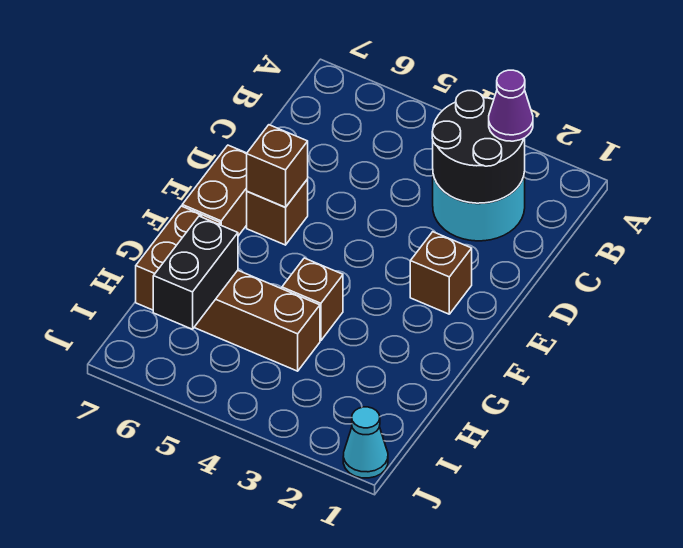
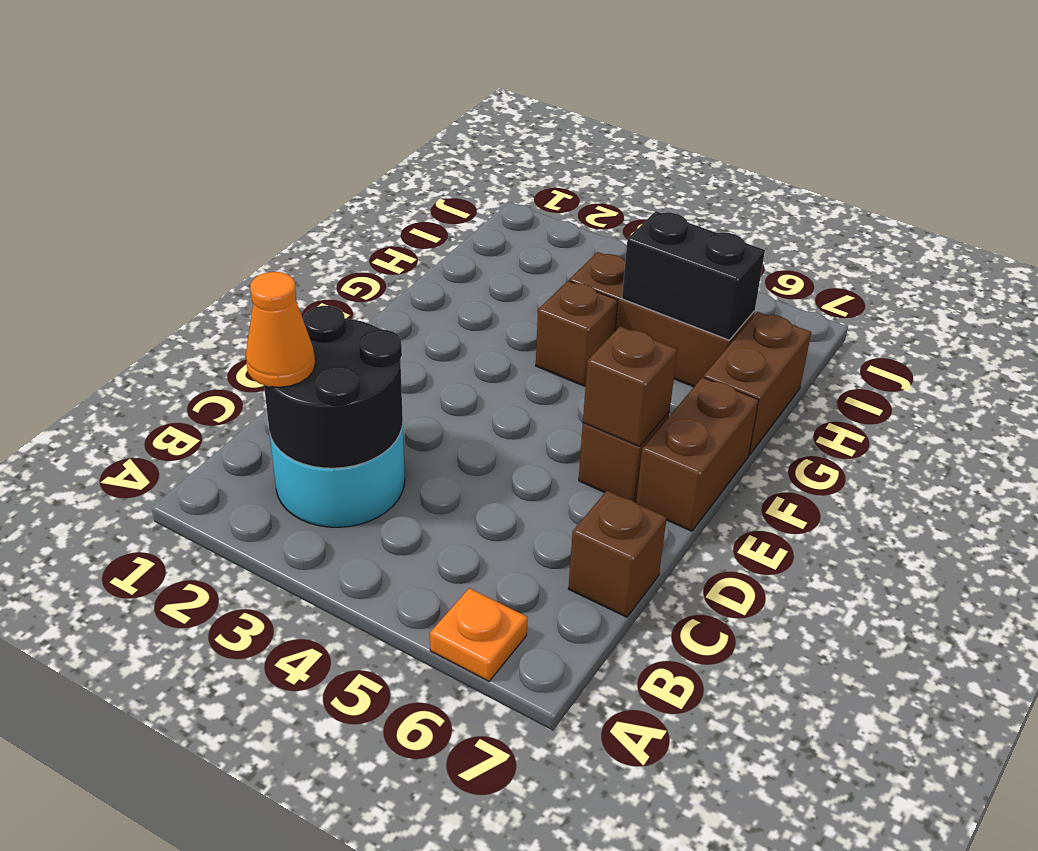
none -> orange plate A6 level 1
purple cone B2 level 3 -> orange cone B2 level 3
brown brick E2 level 1 -> brown brick C7 level 1
black brick H6:I6 level 2 -> black brick H5:H6 level 2
cyan cone J1 level 1 -> none

